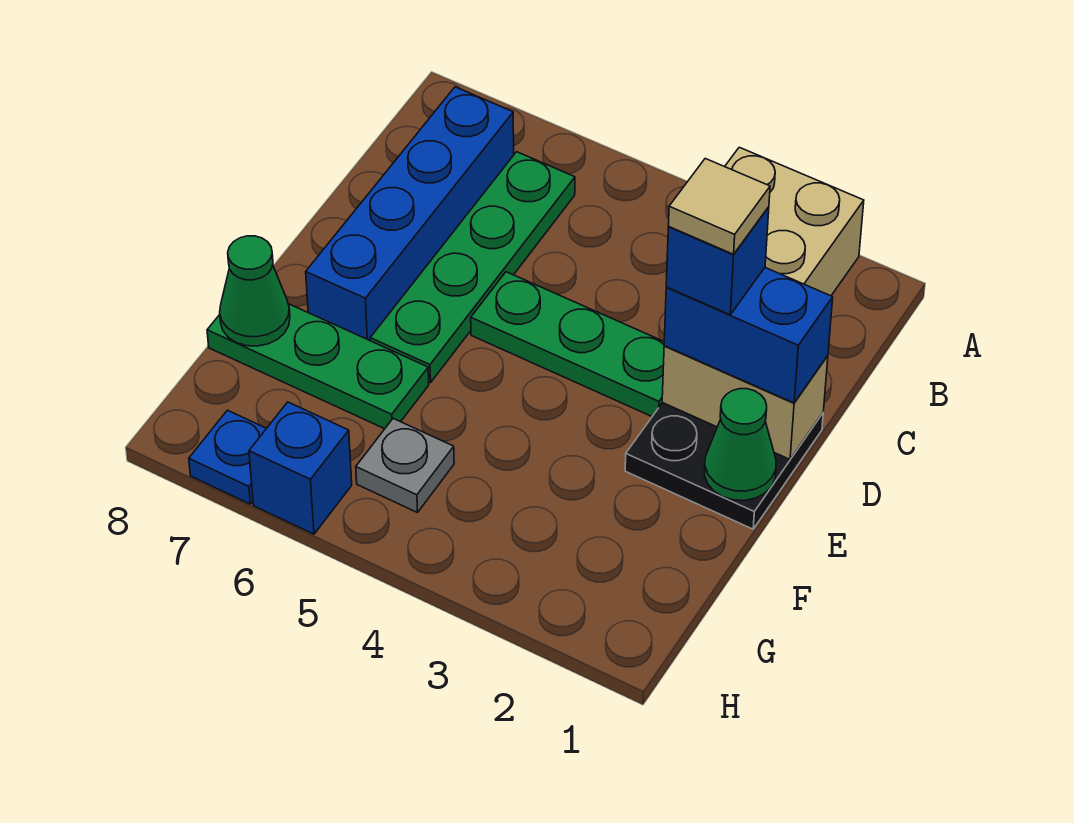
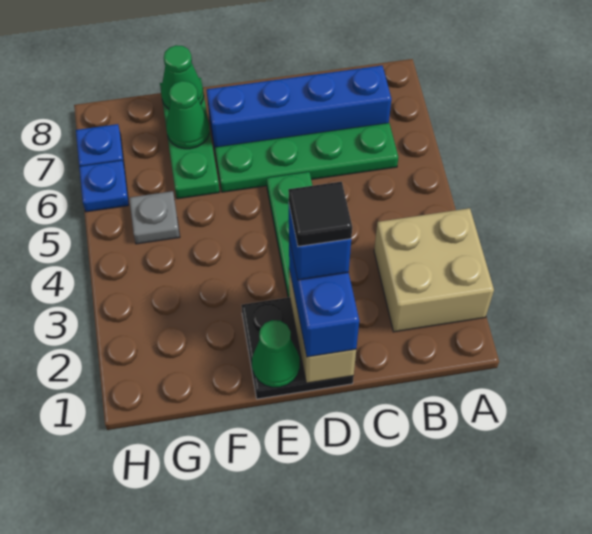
tan tile D2 level 5 -> black tile D2 level 5
none -> green cone F7 level 2
blue brick H6 level 1 -> blue plate H6 level 1

